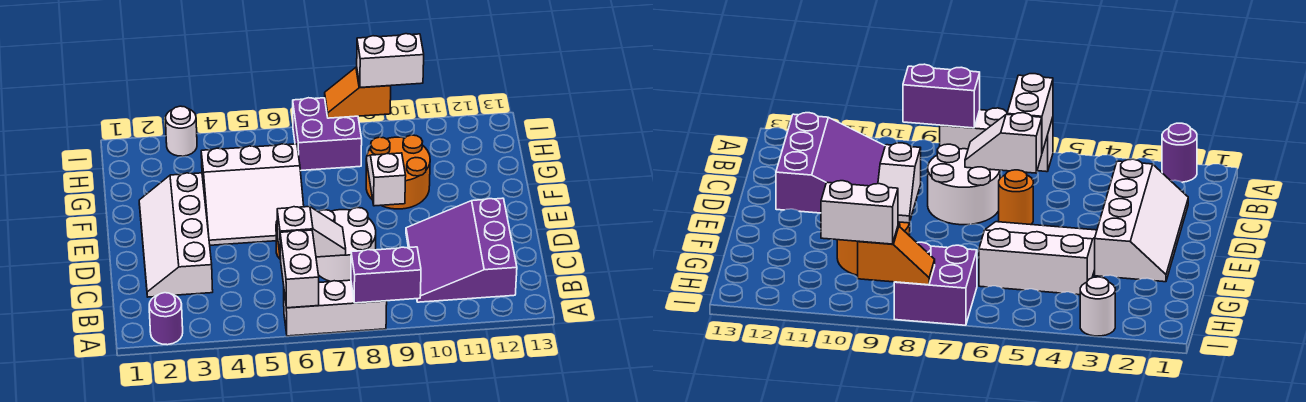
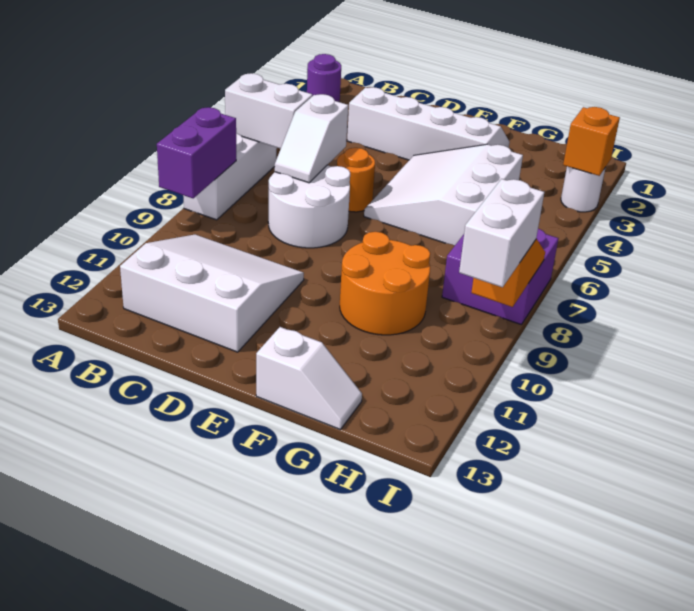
purple slope B10:D12 level 1 top 12 -> white slope B10:D12 level 1 top 12
white slope E9:F9 level 2 top E -> white slope F13:G13 level 1 top F
none -> orange brick I3 level 2

